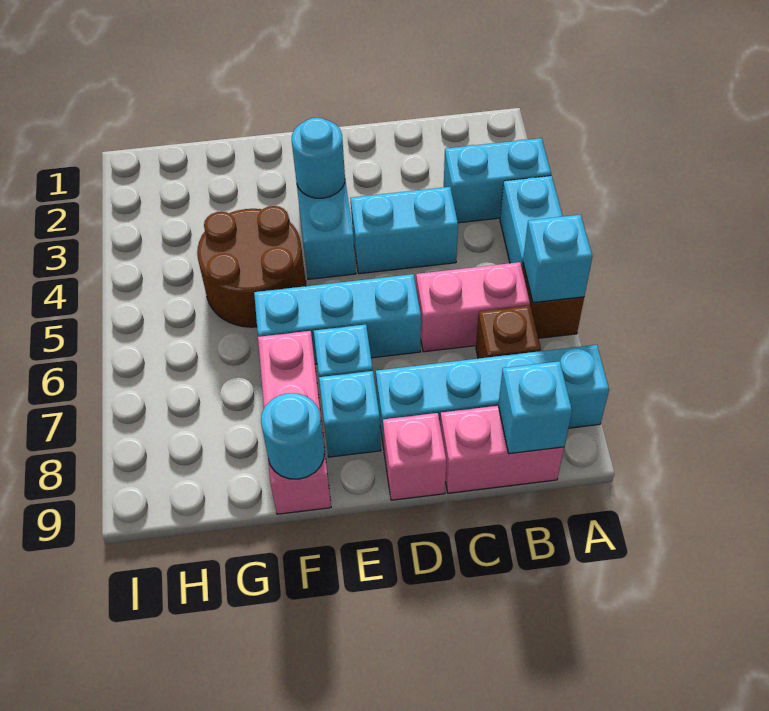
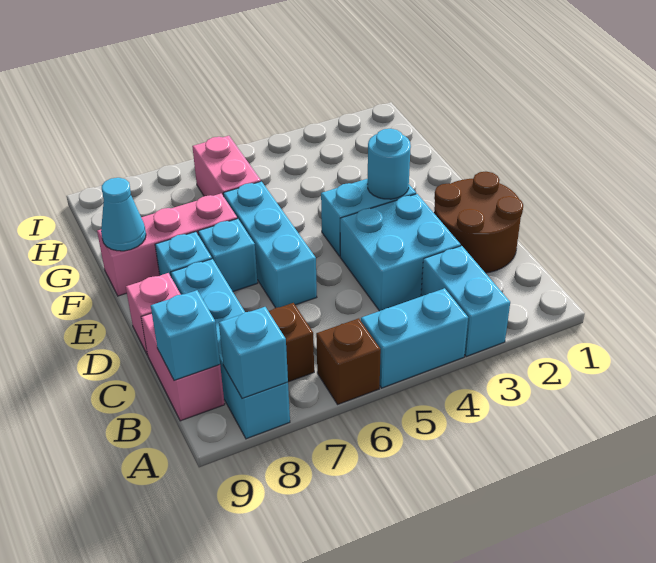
cyan brick A6 level 2 -> cyan brick A8 level 2
pink brick B6:C6 level 1 -> pink brick G6:H6 level 1
cyan brick C4:D4 level 1 -> cyan brick C3:D4 level 1
brown round brick F4:G5 level 1 -> brown round brick C1:D2 level 1
cyan round brick F9 level 2 -> cyan cone F9 level 2

